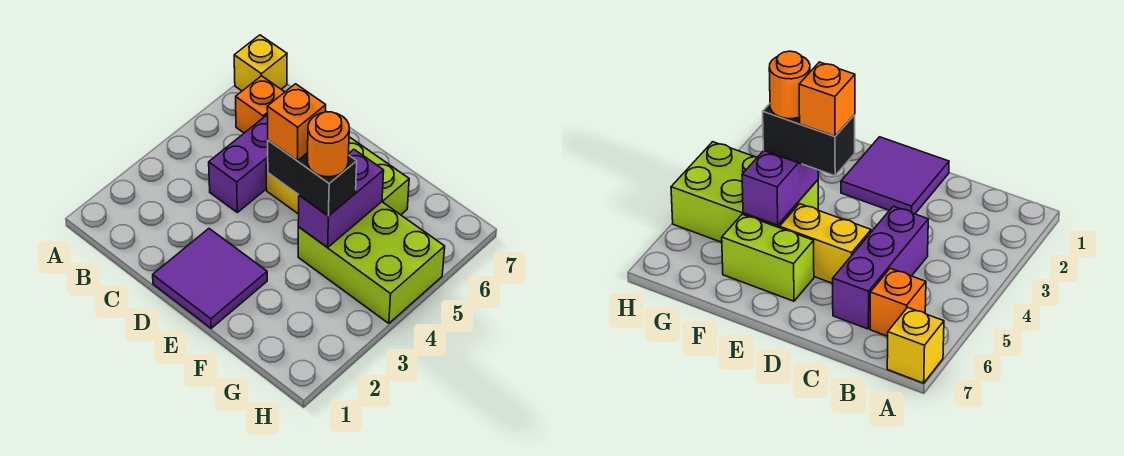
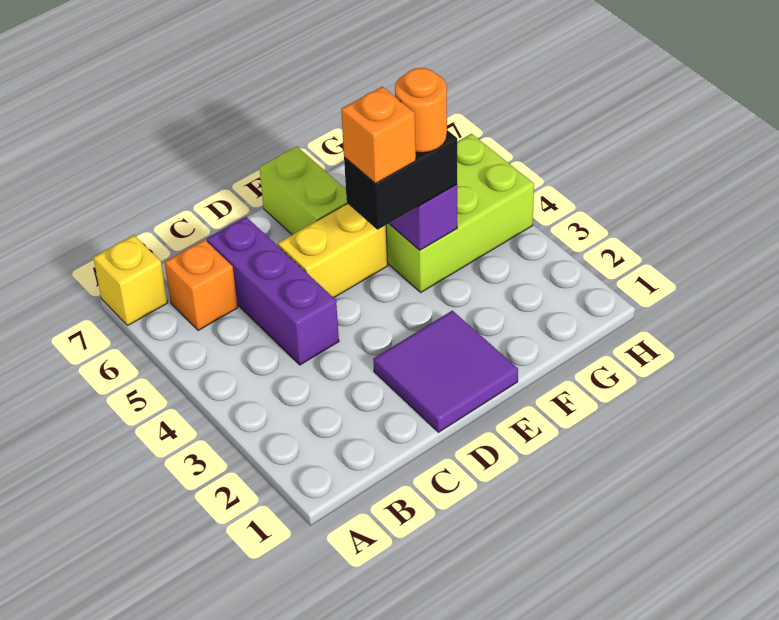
lime brick E6:F6 level 1 -> lime brick E6:E7 level 1

